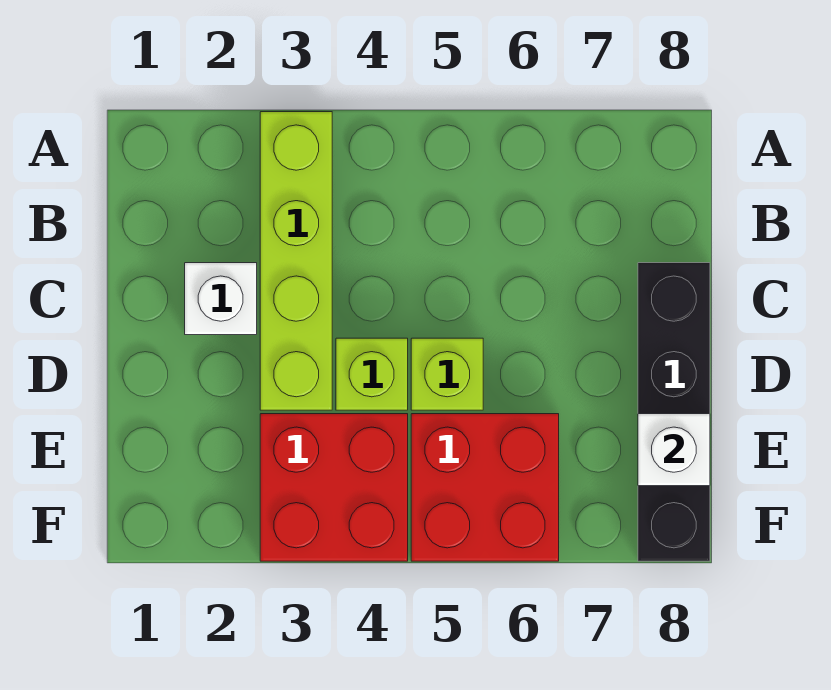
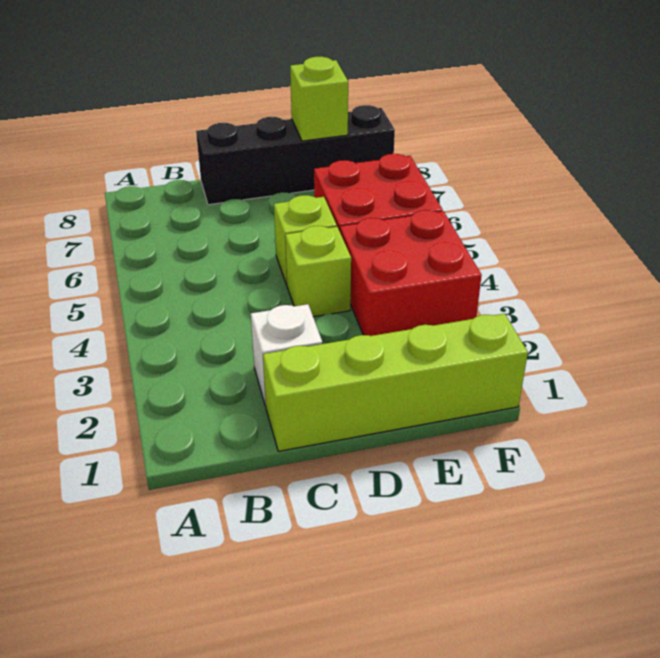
lime brick A3:D3 level 1 -> lime brick C1:F1 level 1
white brick E8 level 2 -> lime brick E8 level 2

